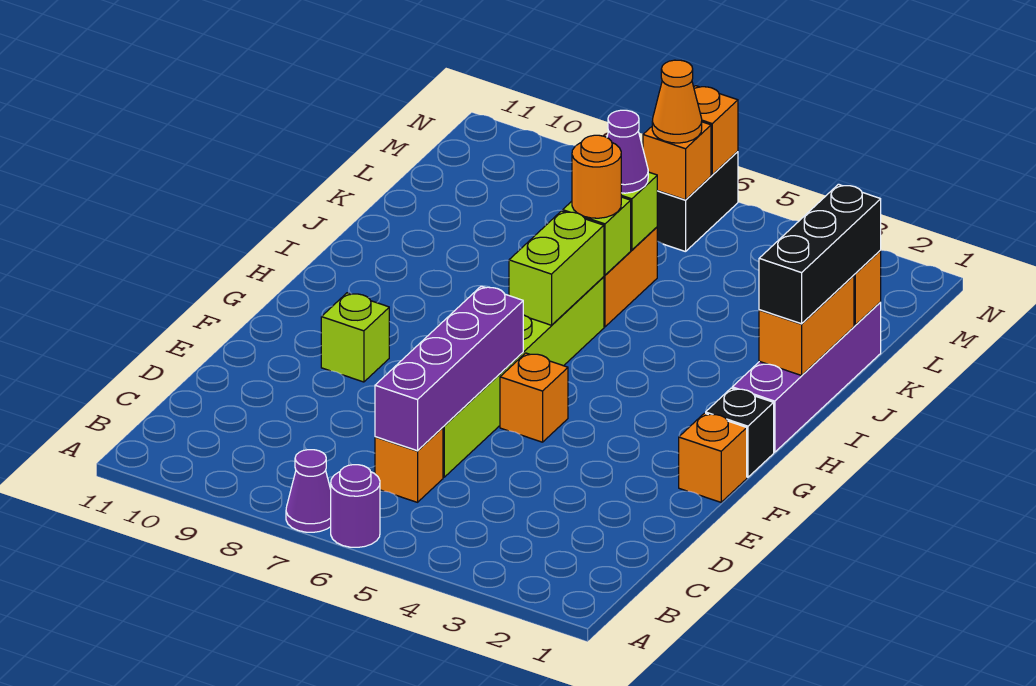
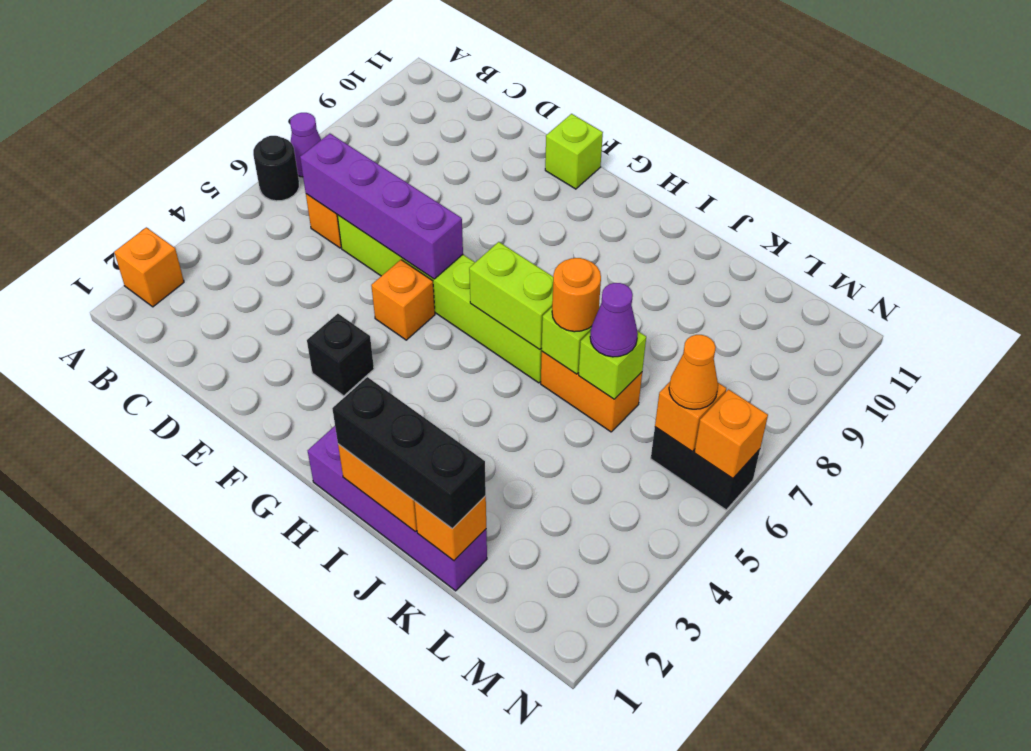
purple round brick A6 level 1 -> black round brick A6 level 1
orange brick F1 level 1 -> orange brick A2 level 1
lime brick F9 level 1 -> lime brick F11 level 1
black brick G1 level 1 -> black brick F3 level 1

